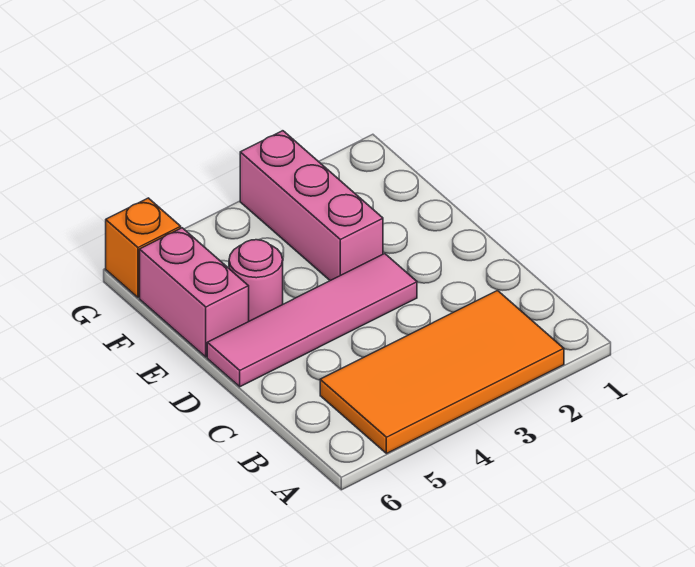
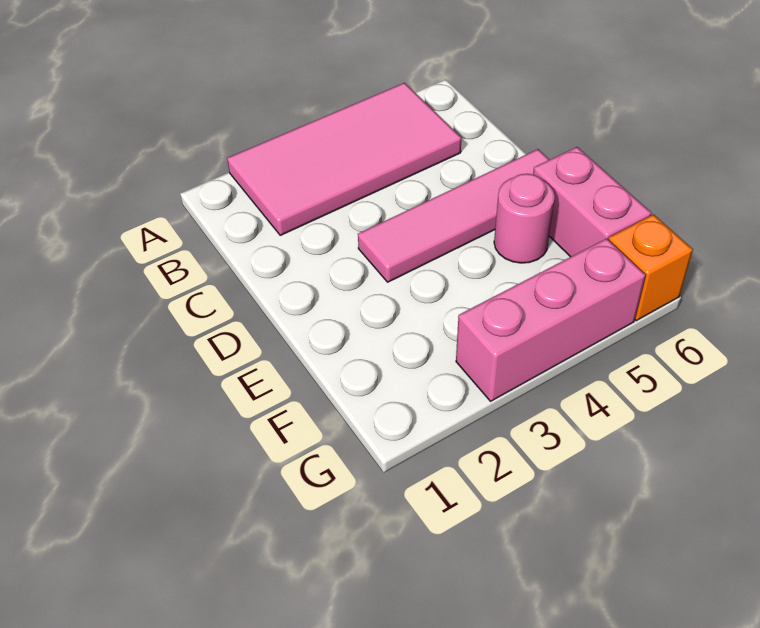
orange tile A2:B5 level 1 -> pink tile A2:B5 level 1
pink brick E3:G3 level 1 -> pink brick G3:G5 level 1

